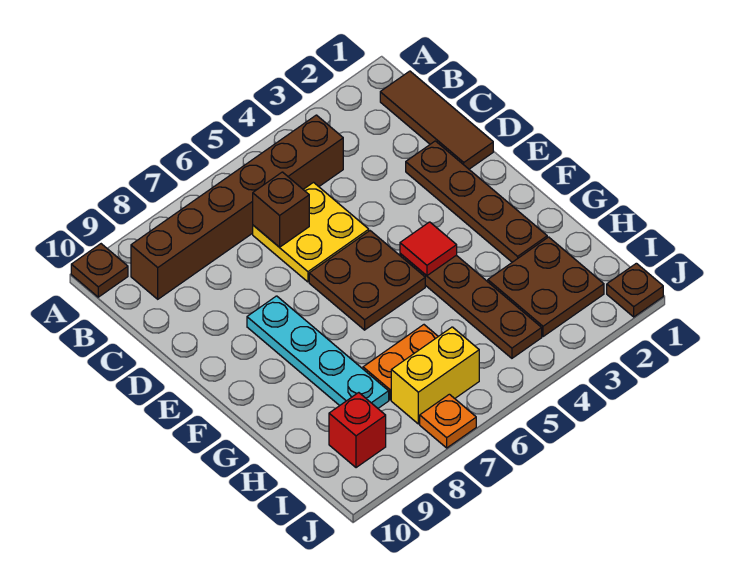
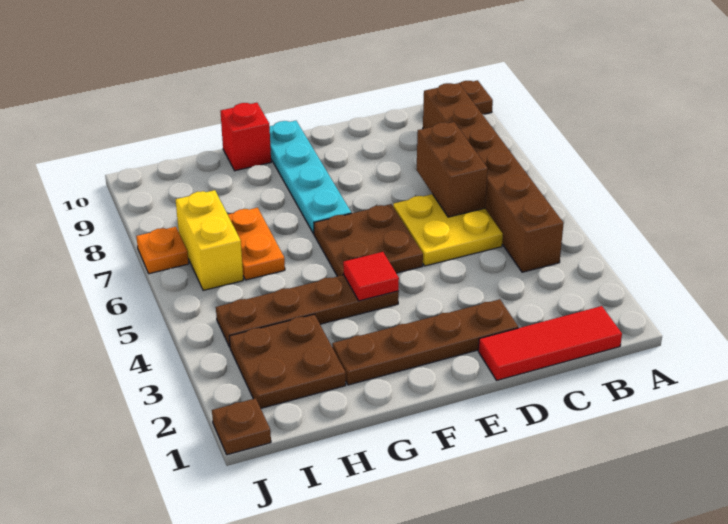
brown tile B1:D1 level 1 -> red tile B1:D1 level 1
brown brick C6 level 2 -> brown brick C6:C7 level 2
cyan plate E8:H8 level 1 -> cyan plate F7:F10 level 1
red brick I9 level 1 -> red brick G10 level 1

